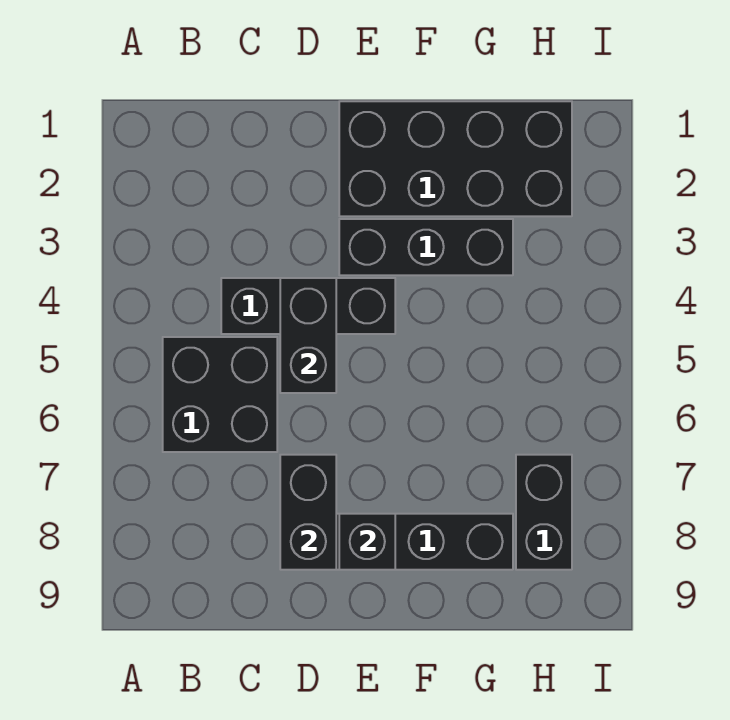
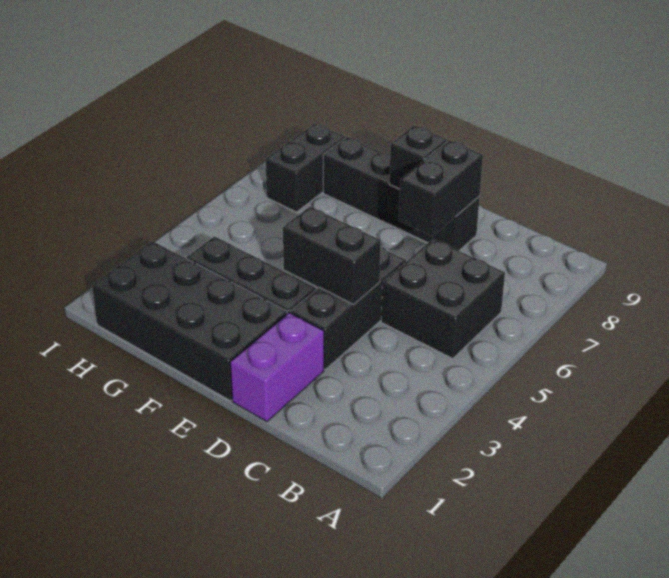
black brick C4:E4 level 1 -> black brick D3:D5 level 1
none -> purple brick D1:D2 level 1
black brick D4:D5 level 2 -> black brick D4:E4 level 2

